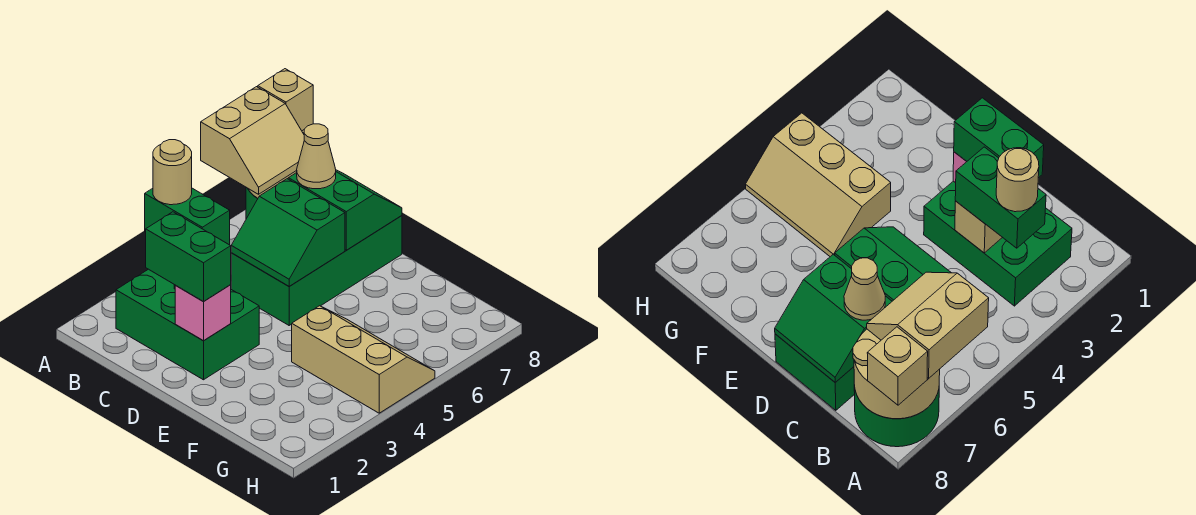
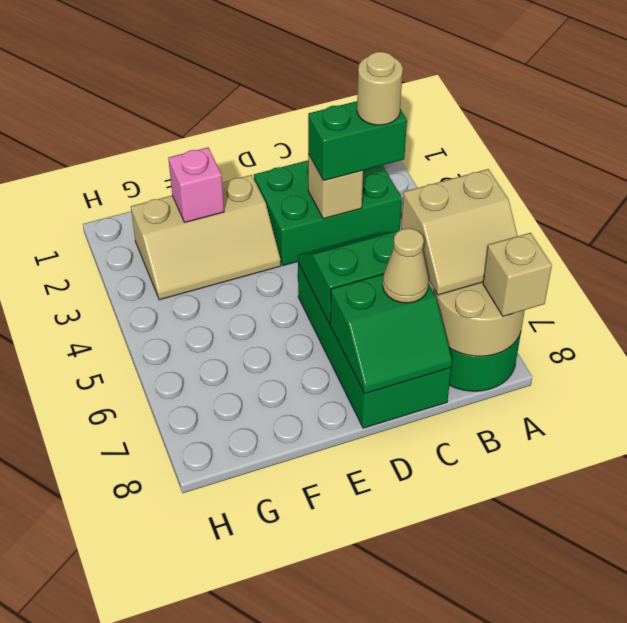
tan slope A6:B7 level 3 top A -> tan slope A6:B7 level 3 top 6
green brick C2:D2 level 3 -> none
pink brick D2 level 2 -> pink brick F2 level 2
tan slope F4:H5 level 1 top 4 -> tan slope E2:G3 level 1 top 2

